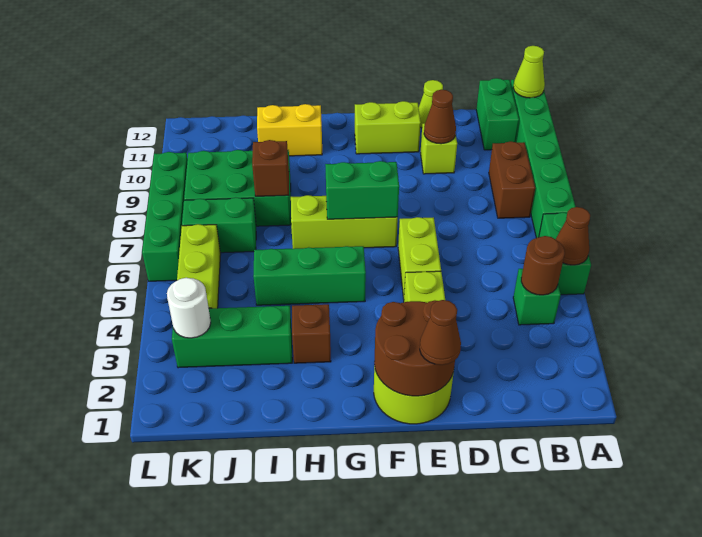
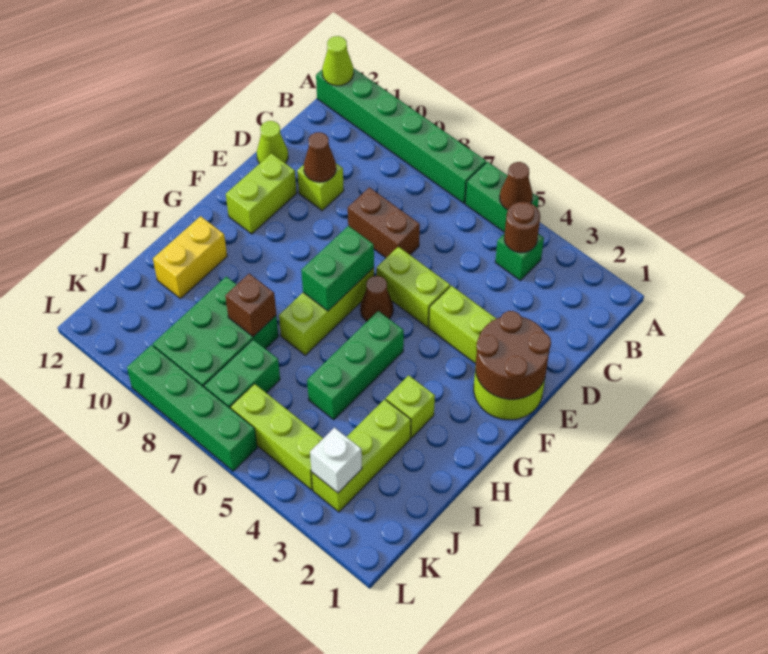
brown brick B8:B9 level 1 -> brown brick D7:D8 level 1
green brick B11:B12 level 1 -> none
brown cone E1 level 3 -> brown cone F6 level 1
brown brick H3 level 1 -> lime brick H3 level 1
green brick I3:K3 level 1 -> lime brick I3:K3 level 1
white round brick K3 level 2 -> white brick K3 level 2

